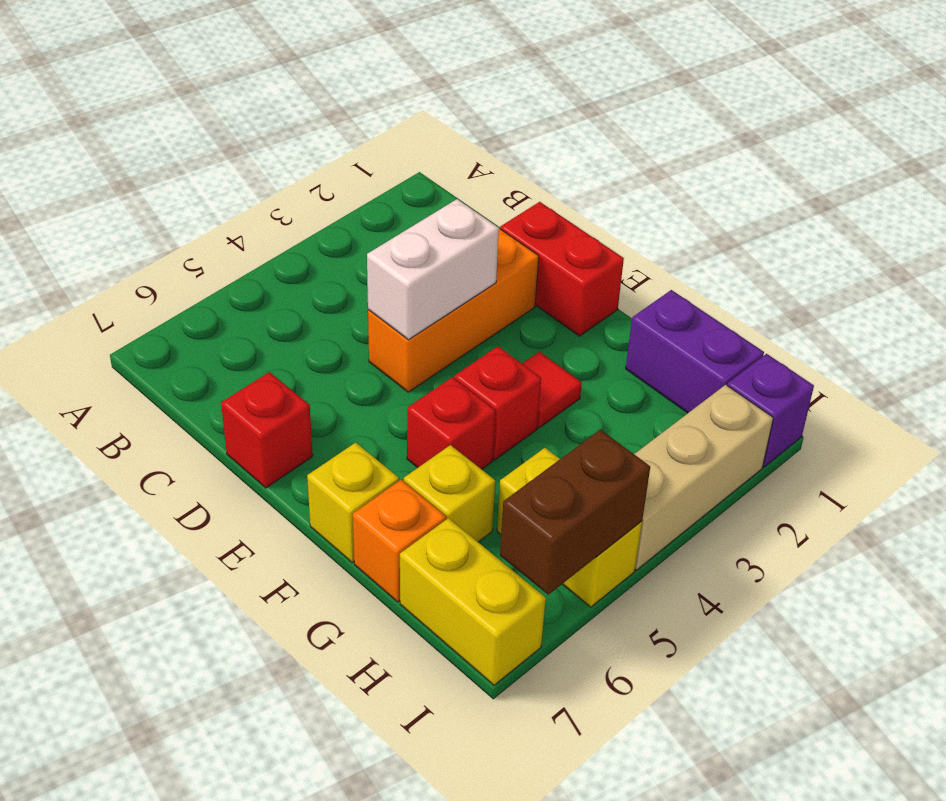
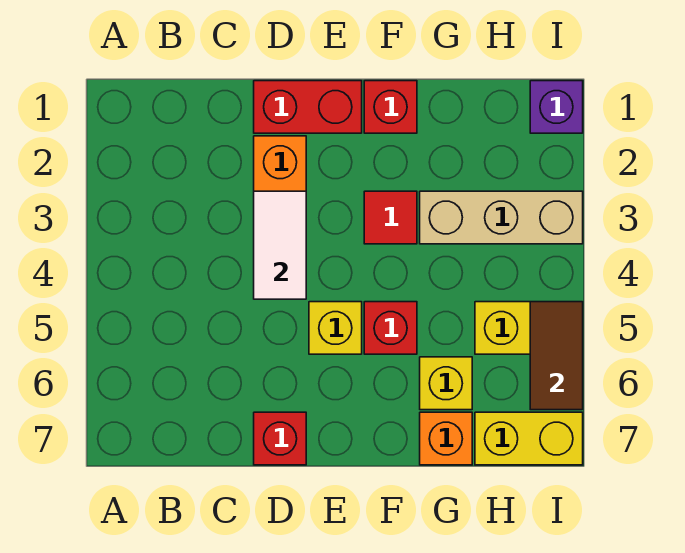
white brick D3:D4 level 2 -> white tile D3:D4 level 2
red brick F4 level 1 -> red brick F1 level 1
yellow brick F7 level 1 -> yellow brick E5 level 1
purple brick G1:H1 level 1 -> none
tan brick I2:I4 level 1 -> tan brick G3:I3 level 1
brown brick I5:I6 level 2 -> brown tile I5:I6 level 2

